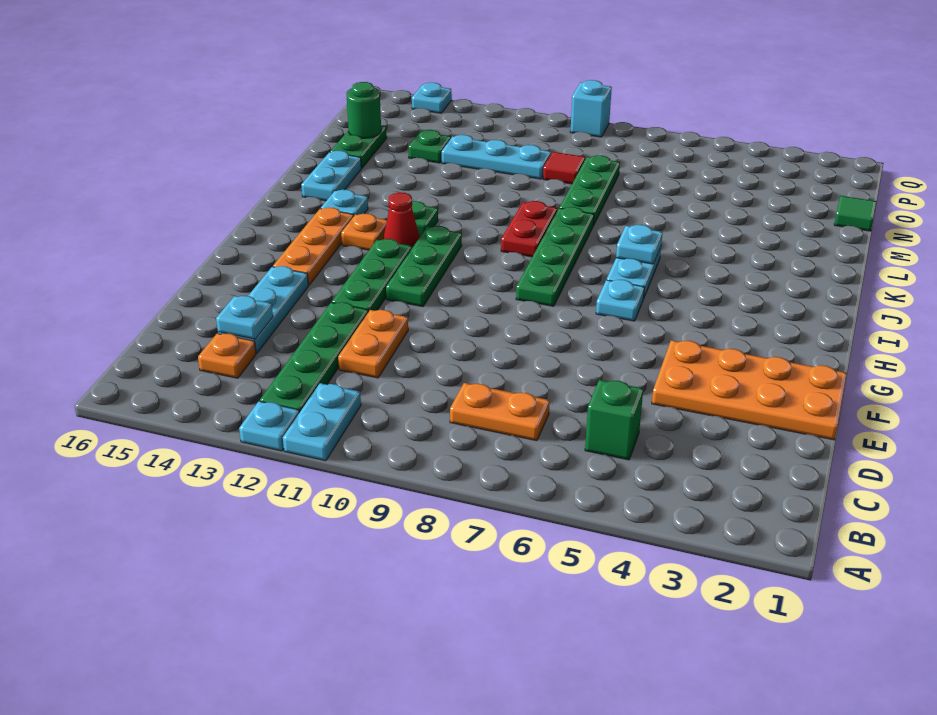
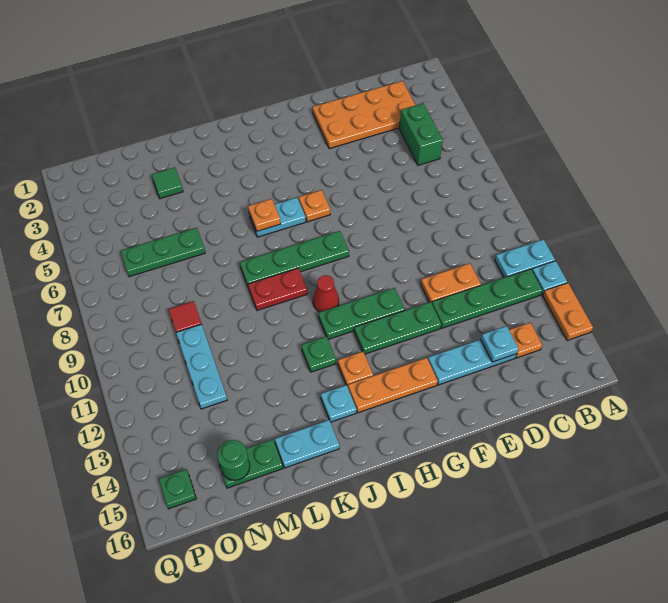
green brick C5 level 1 -> green brick C4:C5 level 1
orange plate C7:C8 level 1 -> orange plate A13:A14 level 1
orange plate E1:F4 level 1 -> orange plate C2:F3 level 1
cyan plate H6 level 1 -> orange plate H6 level 1
red cone I12 level 1 -> red cone I10 level 1
cyan plate J6 level 2 -> orange plate J6 level 2
green plate L8:N8 level 1 -> green plate M6:O6 level 1
green tile N1 level 1 -> green tile M3 level 1
green plate N13 level 1 -> green plate P15 level 1
cyan brick Q9 level 1 -> none
cyan plate Q14 level 1 -> none

